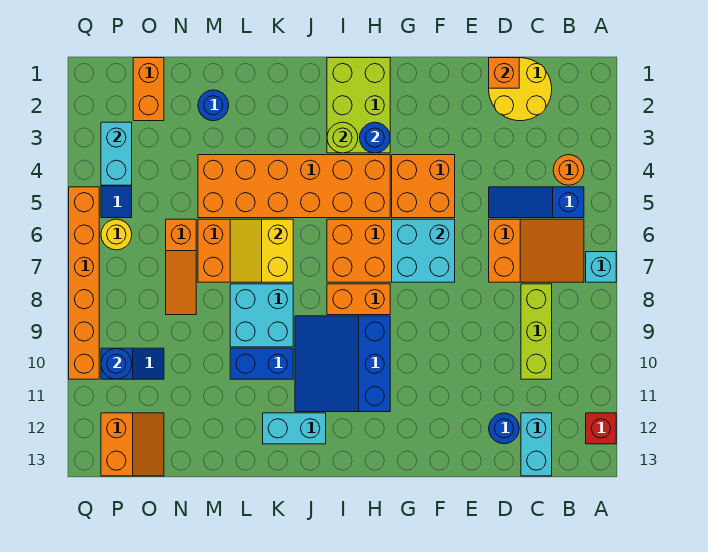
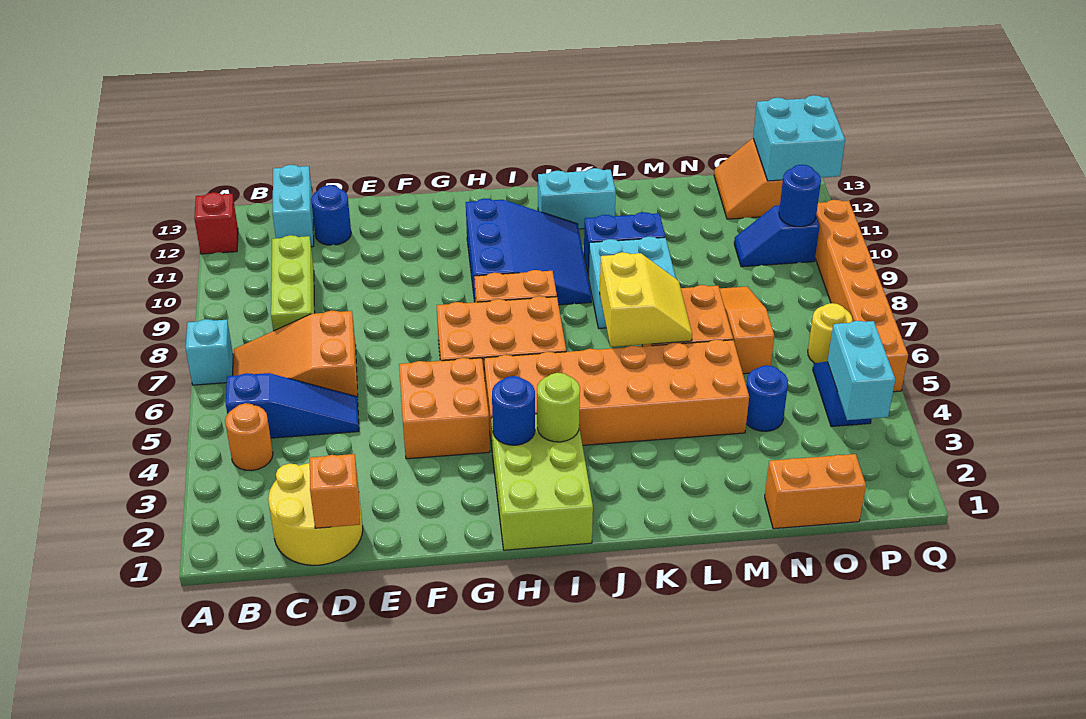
cyan brick F6:G7 level 2 -> cyan brick P12:Q13 level 2
blue round brick M2 level 1 -> blue round brick N4 level 1
orange brick O1:O2 level 1 -> orange brick N1:O1 level 1

